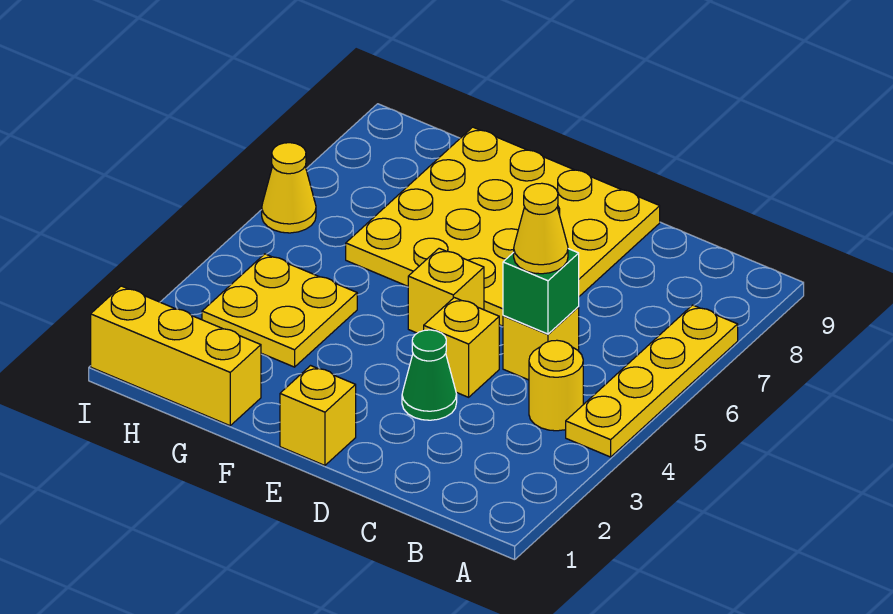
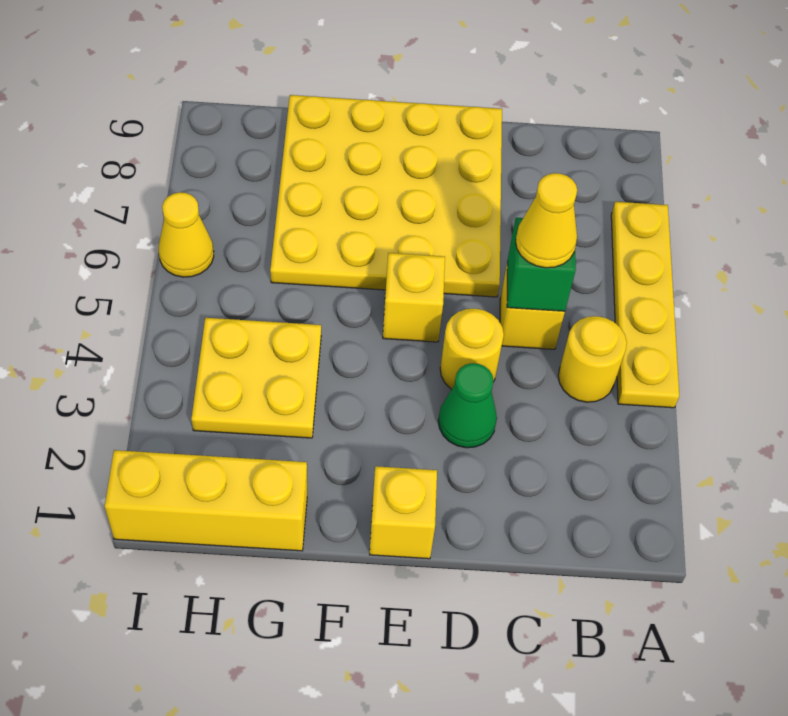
yellow brick D4 level 1 -> yellow round brick D4 level 1

